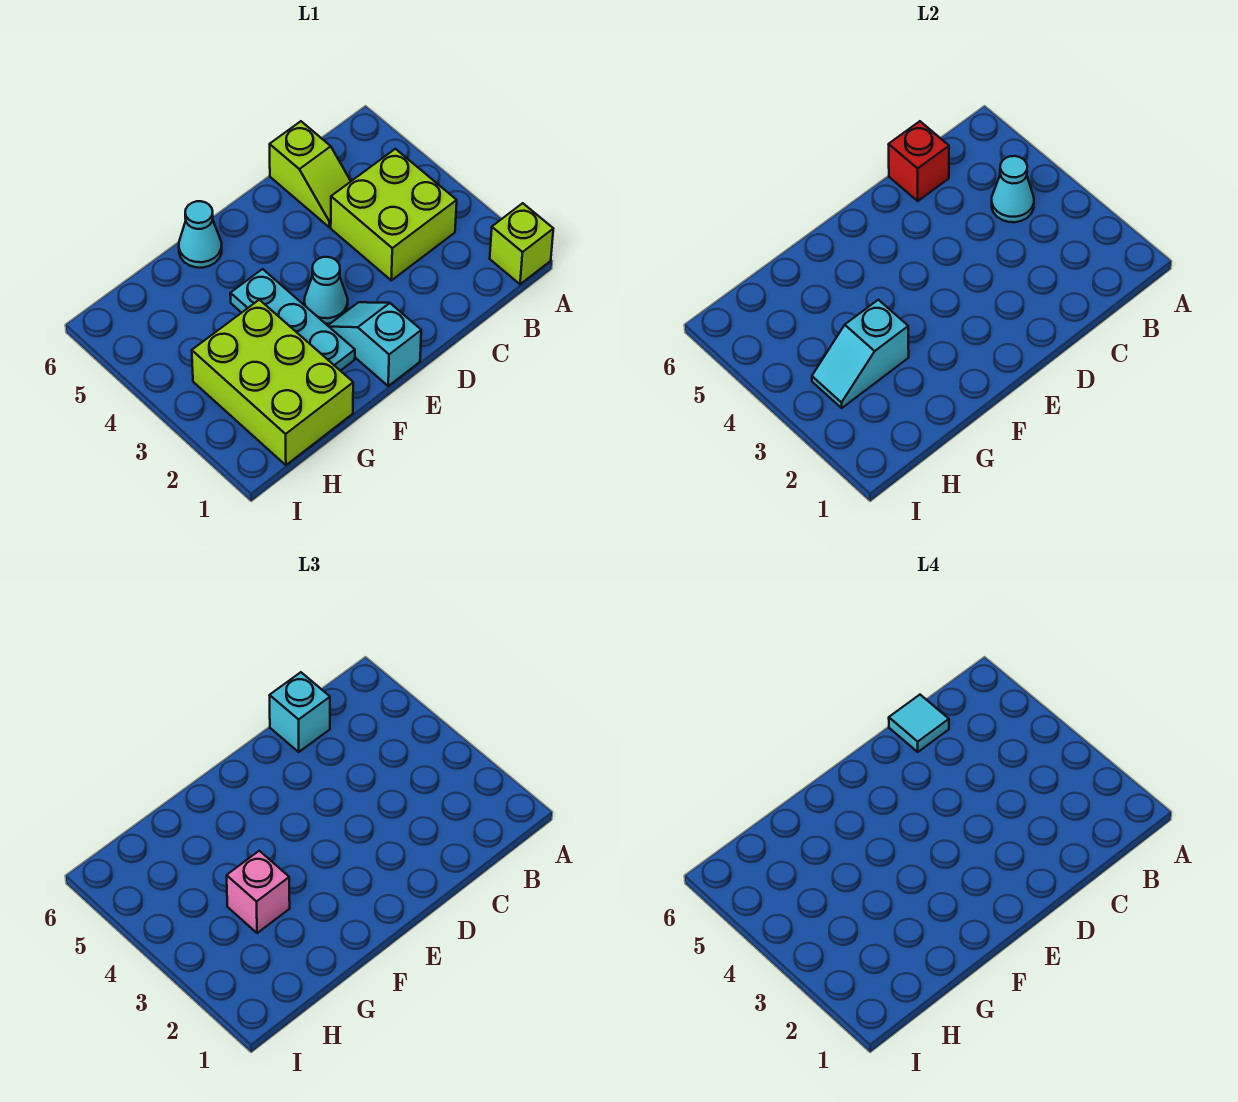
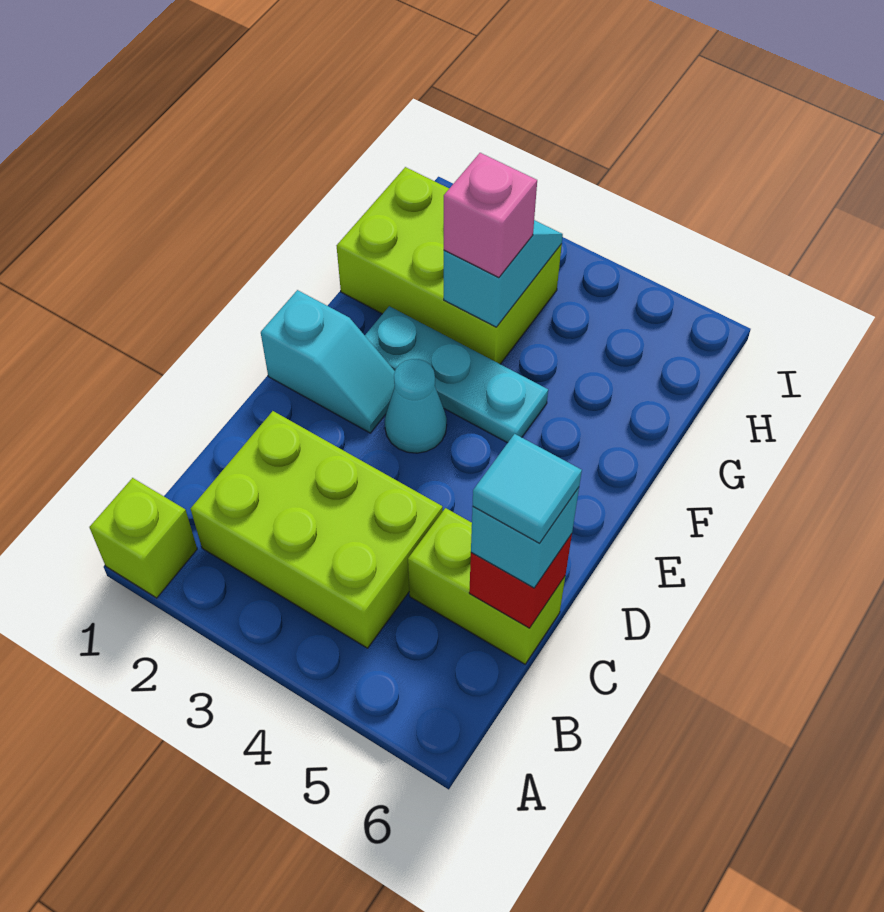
lime brick B3:C4 level 1 -> lime brick B2:C4 level 1
cyan cone B4 level 2 -> none
lime slope C5:C6 level 1 top 6 -> lime brick C5:C6 level 1
cyan cone F6 level 1 -> none

